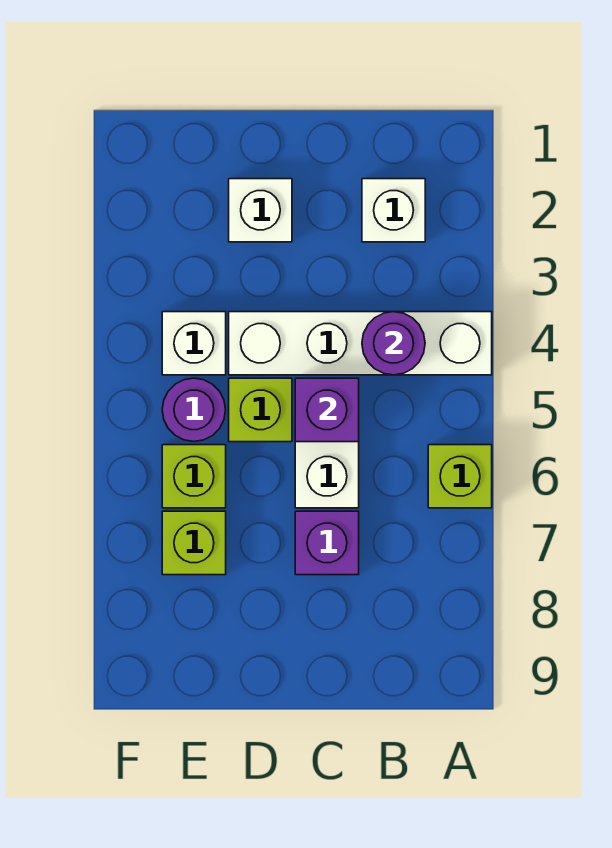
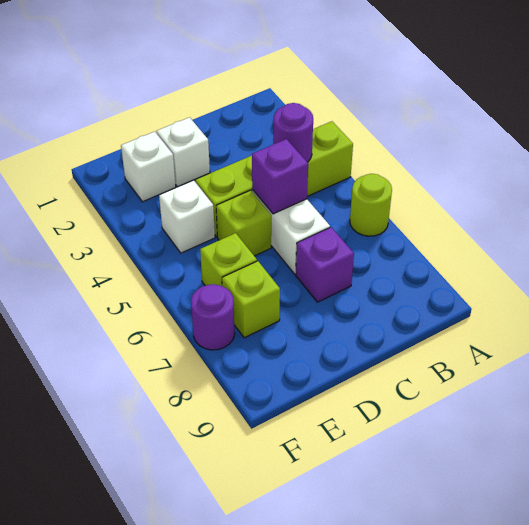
white brick A4:D4 level 1 -> lime brick A4:D4 level 1
lime brick A6 level 1 -> lime round brick A6 level 1
white brick B2 level 1 -> white brick E2 level 1
purple round brick E5 level 1 -> purple round brick F7 level 1

